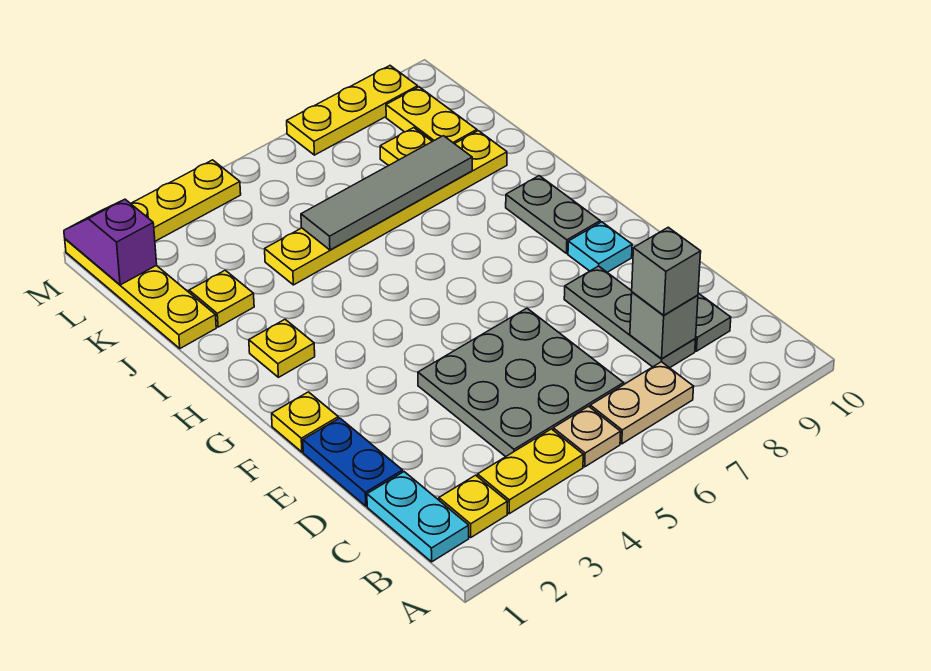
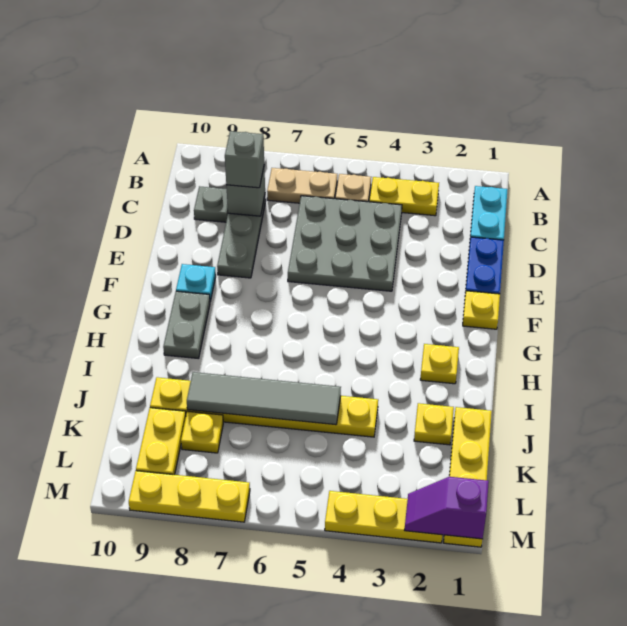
yellow plate B2 level 1 -> none
purple slope L1:M1 level 2 top L -> purple slope M1:M2 level 2 top 1

